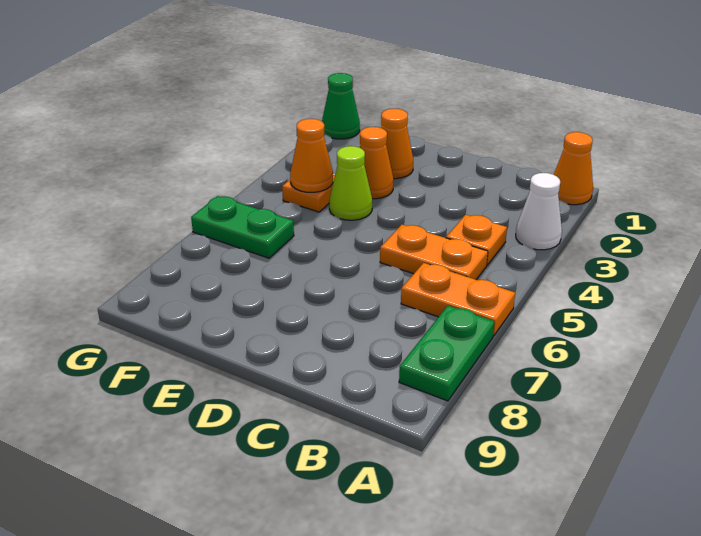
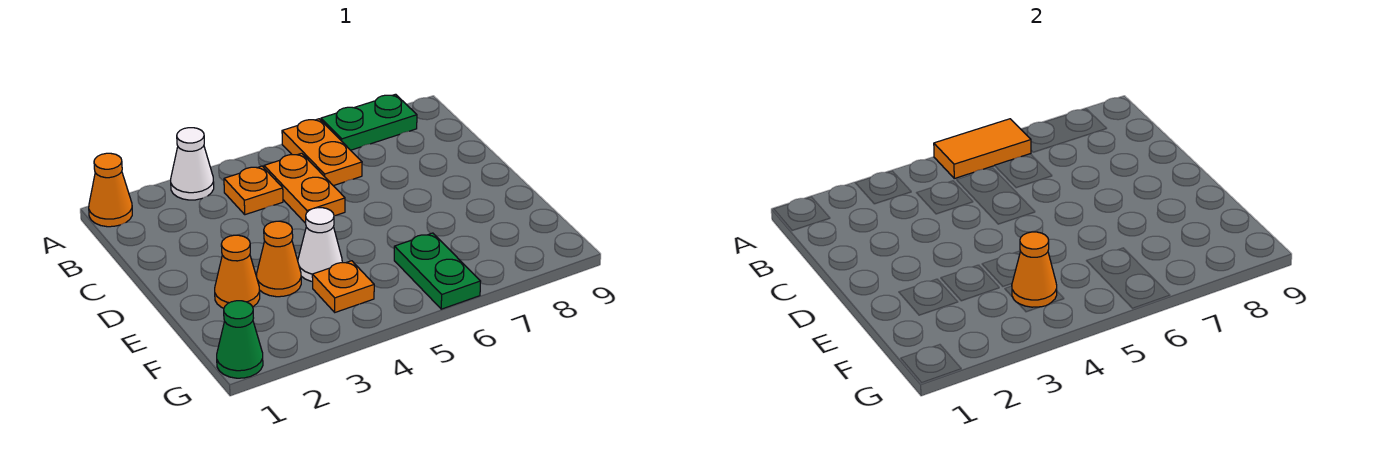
none -> orange tile A5:A6 level 2
lime cone E4 level 1 -> white cone E4 level 1

